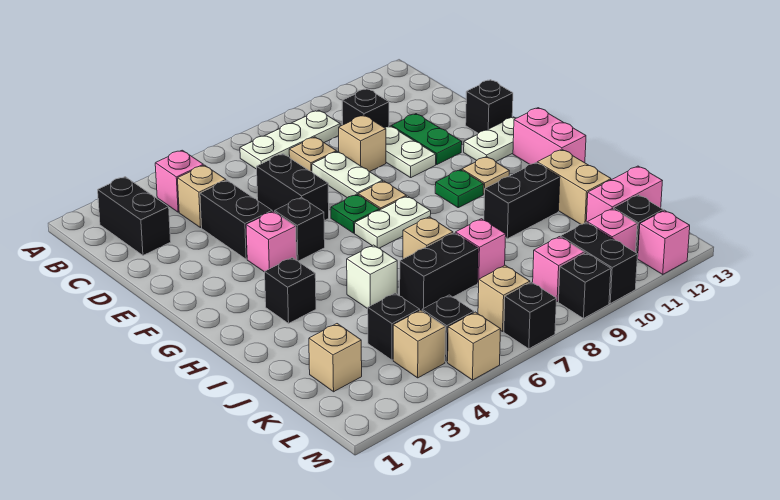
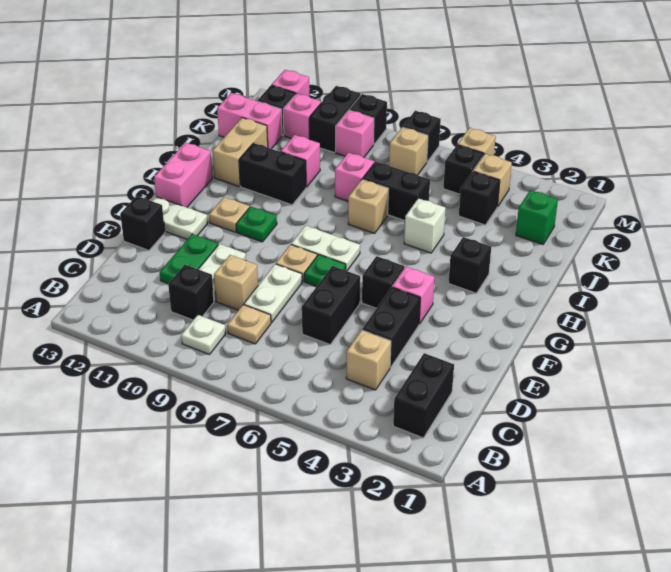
pink brick B4 level 1 -> pink brick J10 level 1
white plate B7:B9 level 1 -> white plate B9 level 1
tan brick K2 level 1 -> green brick K2 level 1

